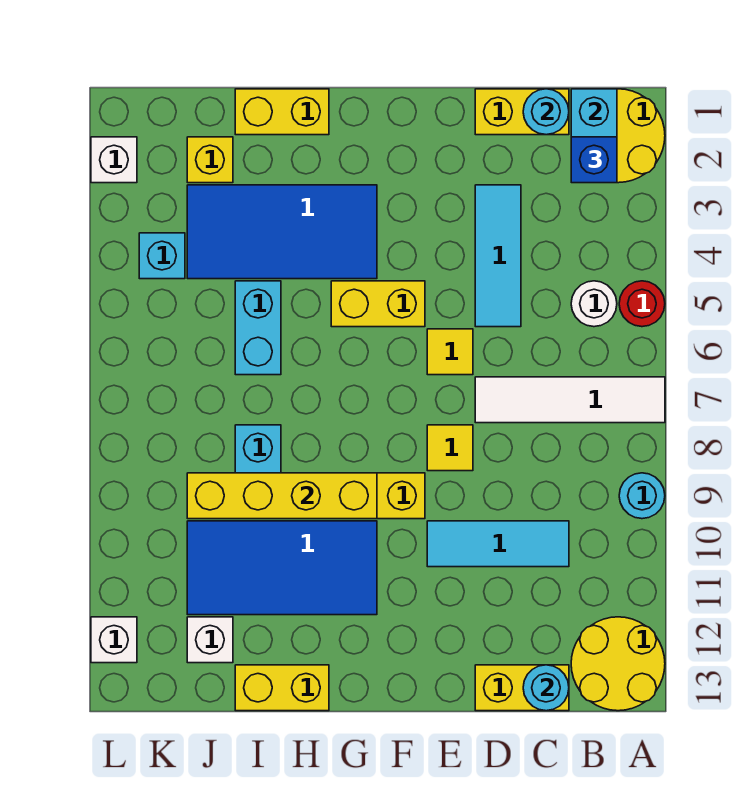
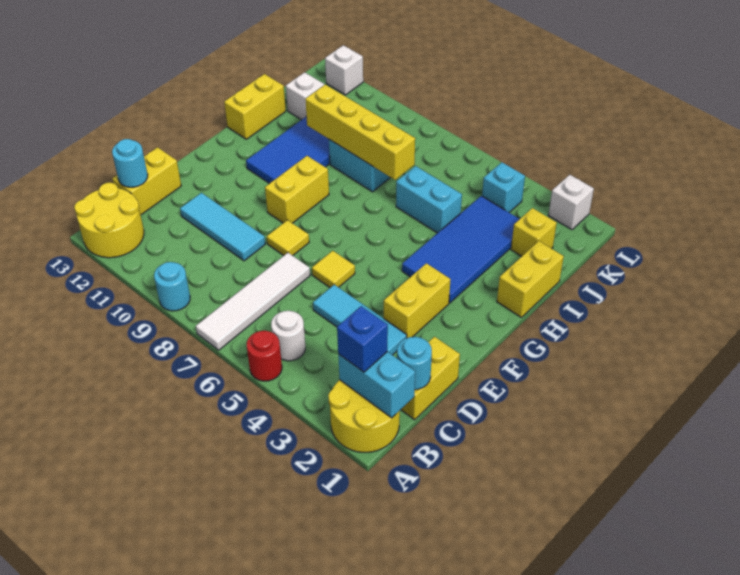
cyan tile C10:E10 level 1 -> cyan tile D9:D11 level 1
yellow brick F5:G5 level 1 -> yellow brick E3:F3 level 1
yellow brick G9:J9 level 2 -> yellow brick I7:I10 level 2

